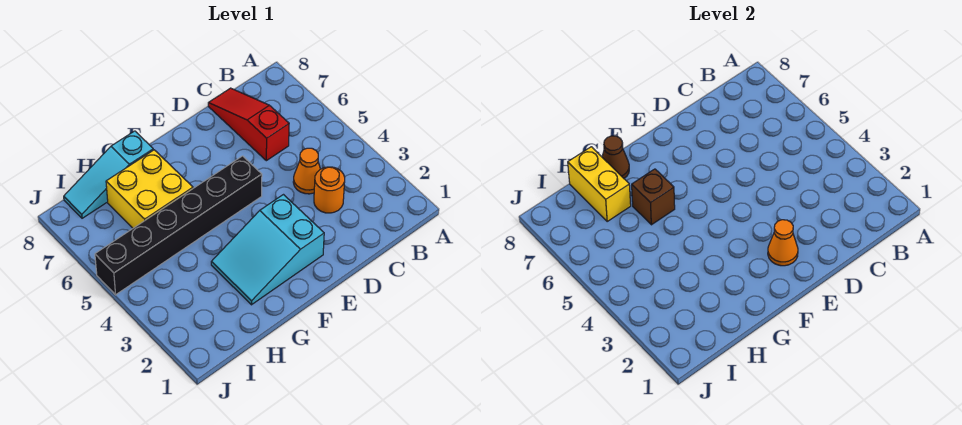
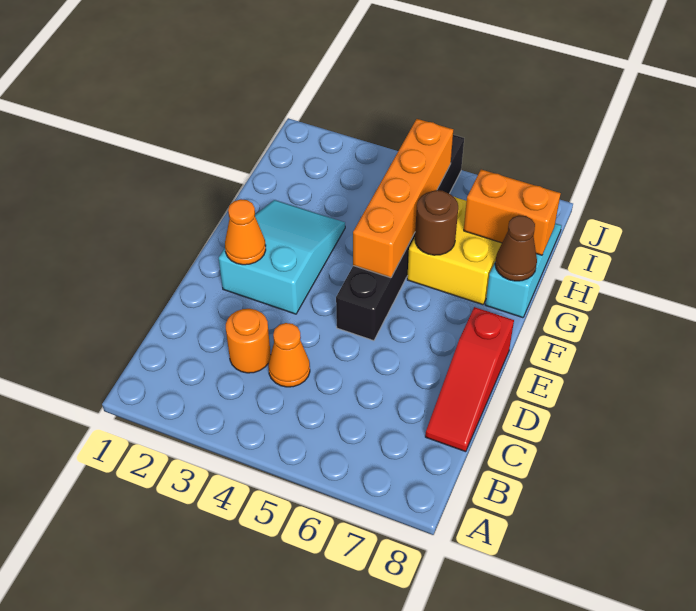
red slope C6:C8 level 1 top 6 -> red slope C8:E8 level 1 top E
none -> orange brick F5:I5 level 2
brown brick G6 level 2 -> brown round brick G6 level 2
yellow brick H7:H8 level 2 -> orange brick H7:H8 level 2

